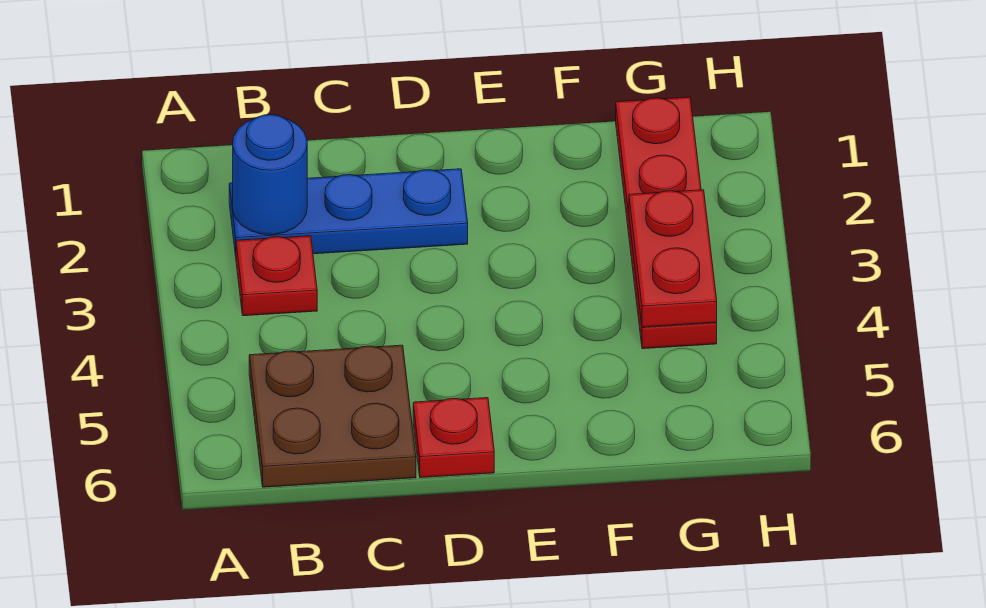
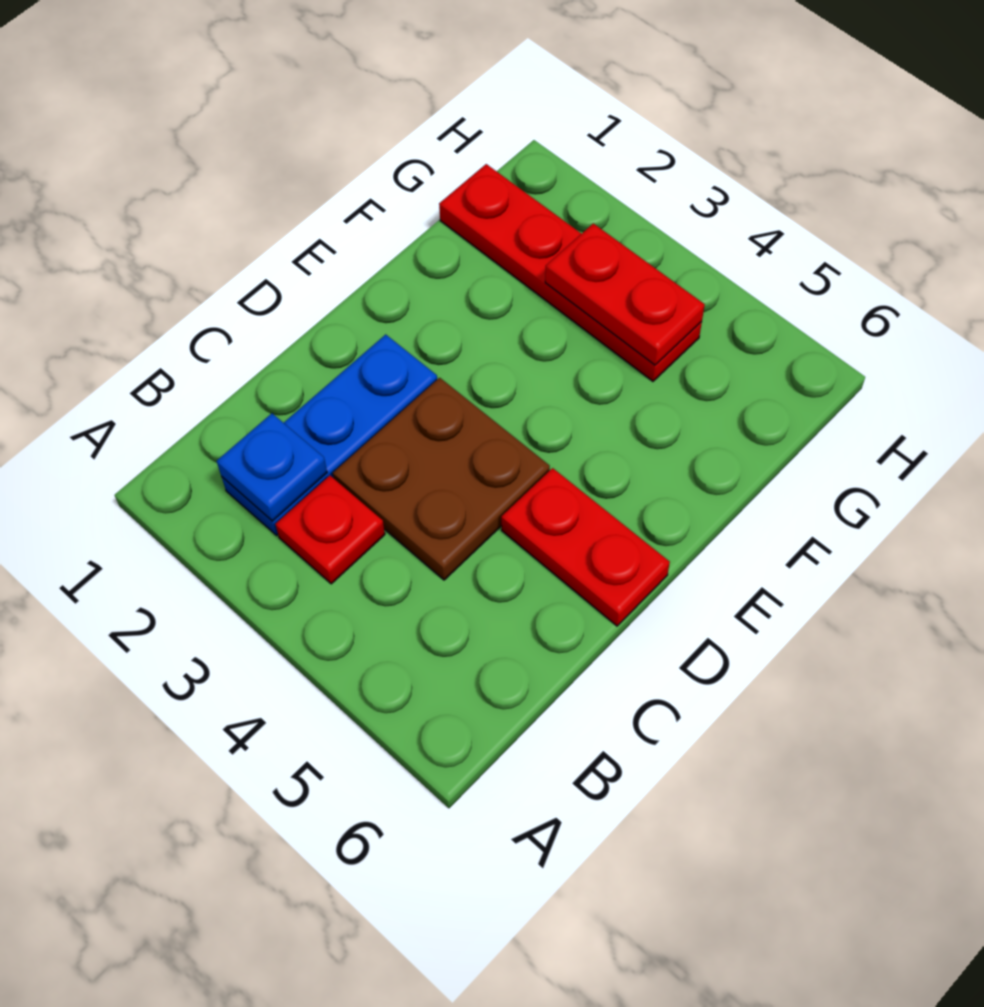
blue round brick B2 level 2 -> blue plate B2 level 2
brown plate B5:C6 level 1 -> brown plate C3:D4 level 1
red plate D6 level 1 -> red plate D5:D6 level 1

